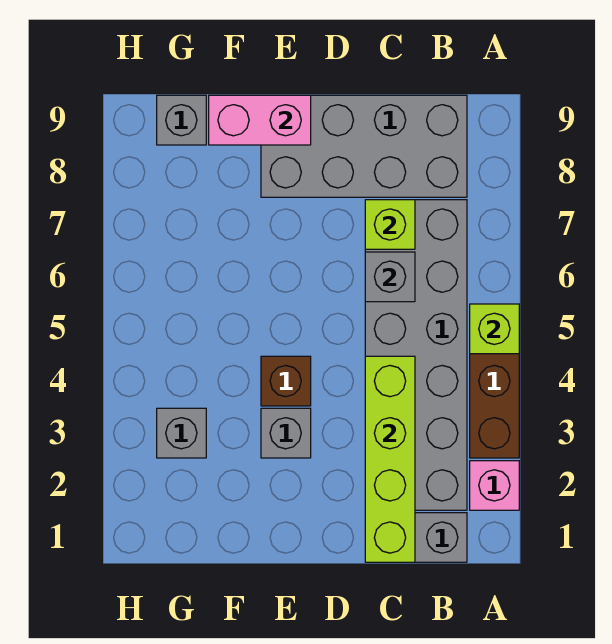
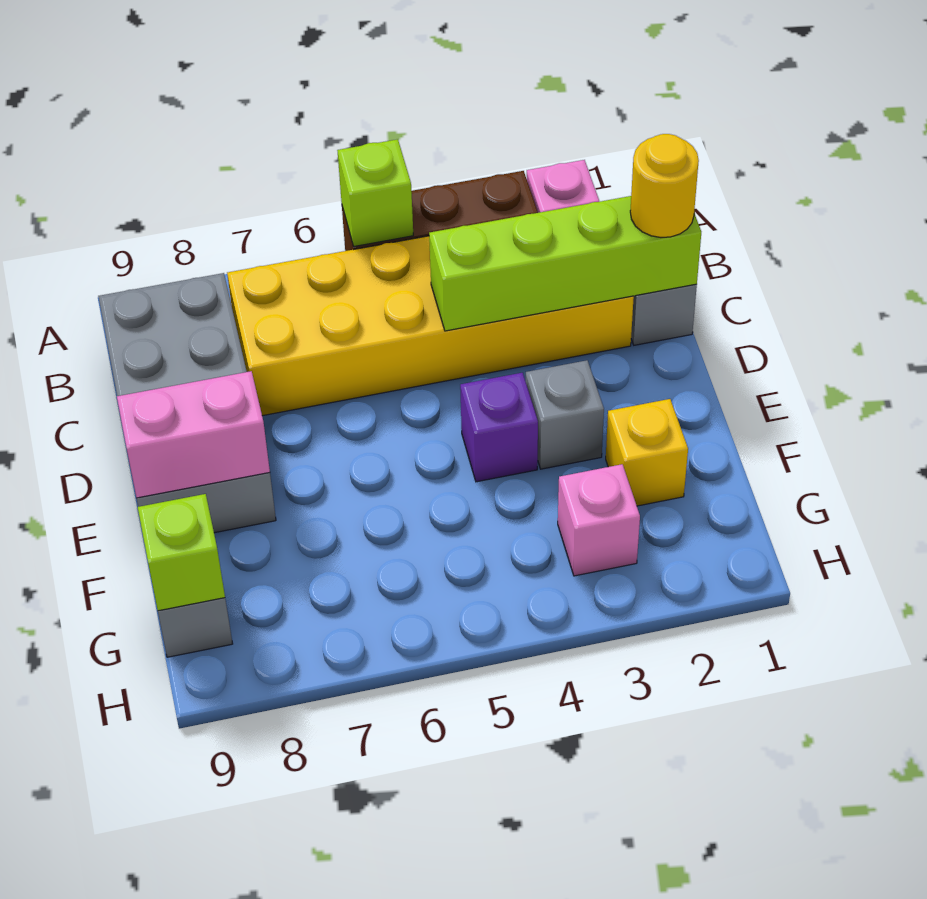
grey brick B2:C7 level 1 -> yellow brick B2:C7 level 1
none -> yellow round brick C1 level 3
grey brick C6 level 2 -> none
lime brick C7 level 2 -> lime brick G9 level 2
brown brick E4 level 1 -> purple brick E4 level 1
pink brick E9:F9 level 2 -> pink brick E8:E9 level 2
none -> yellow brick F2 level 1
grey brick G3 level 1 -> pink brick G3 level 1

